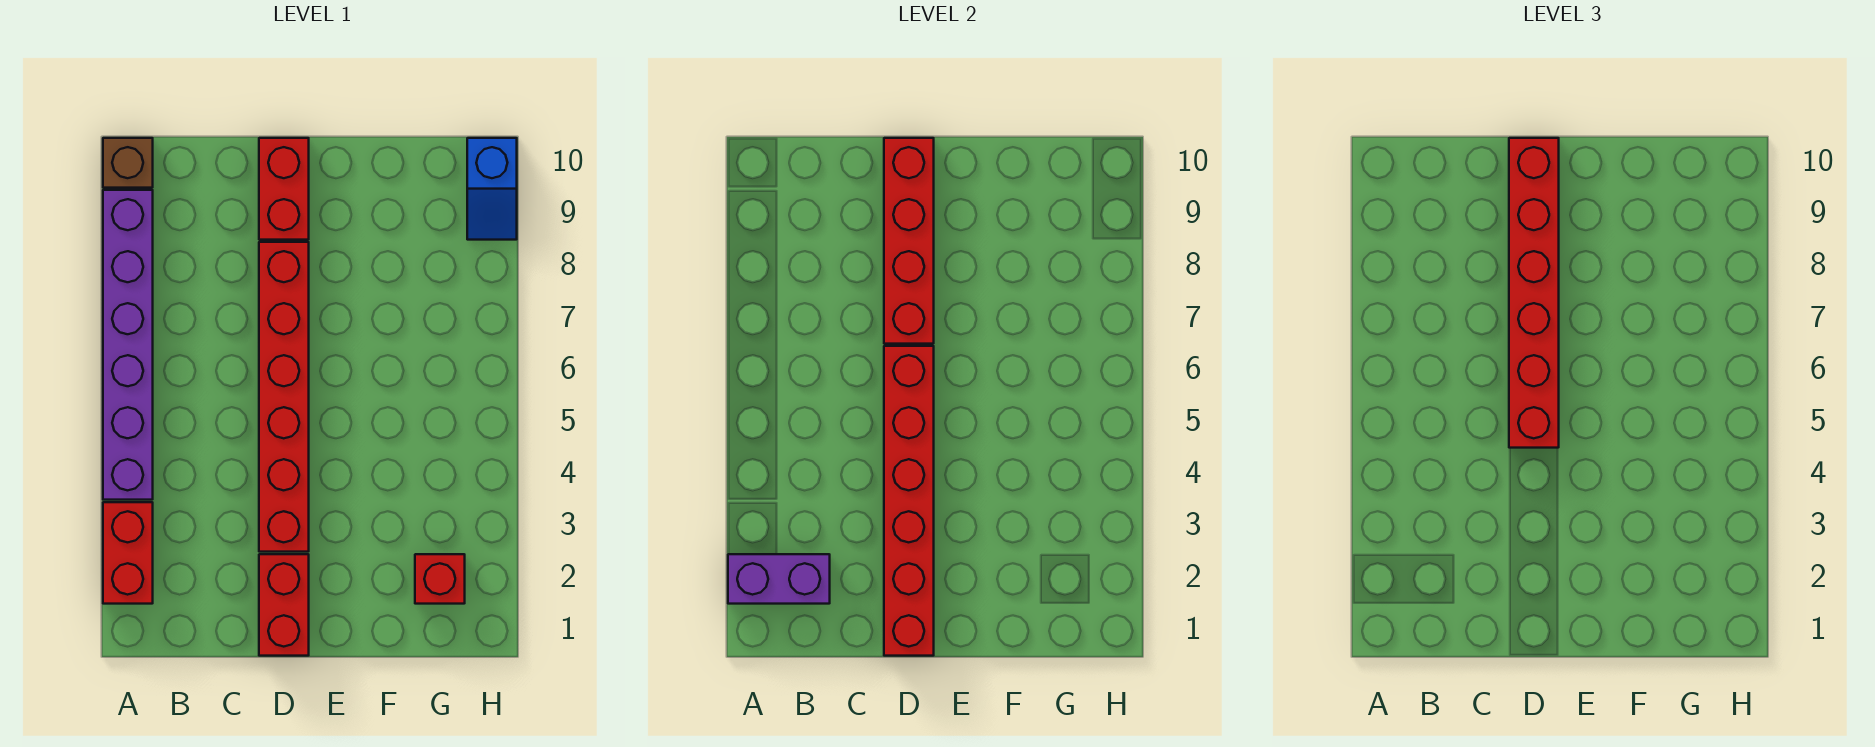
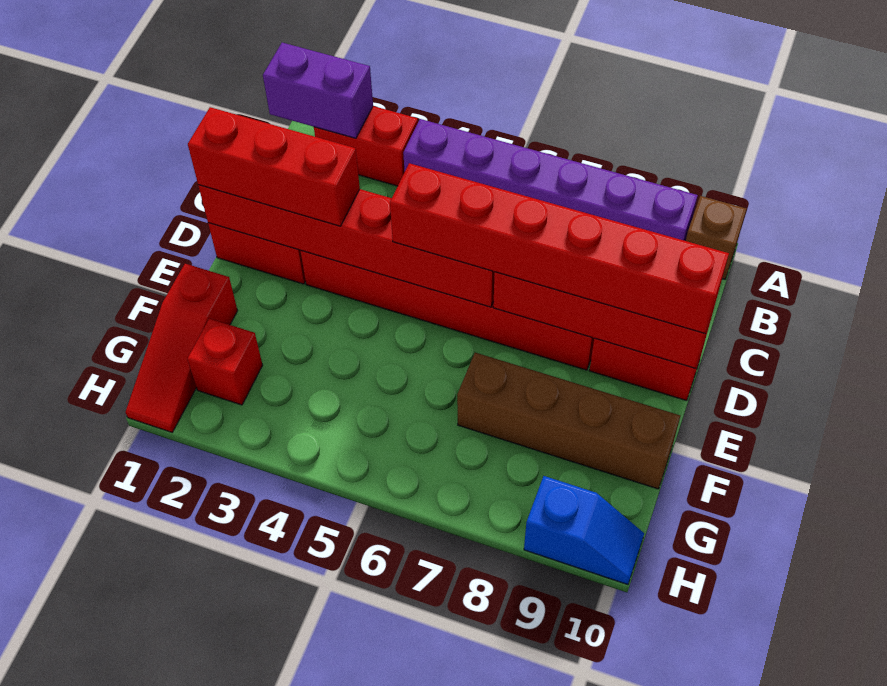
purple brick A2:B2 level 2 -> purple brick A1:A2 level 2
none -> red brick D1:D3 level 3
none -> red slope F1:H1 level 1 top F
none -> brown brick F7:F10 level 1
blue slope H9:H10 level 1 top 10 -> blue slope H9:H10 level 1 top 9

